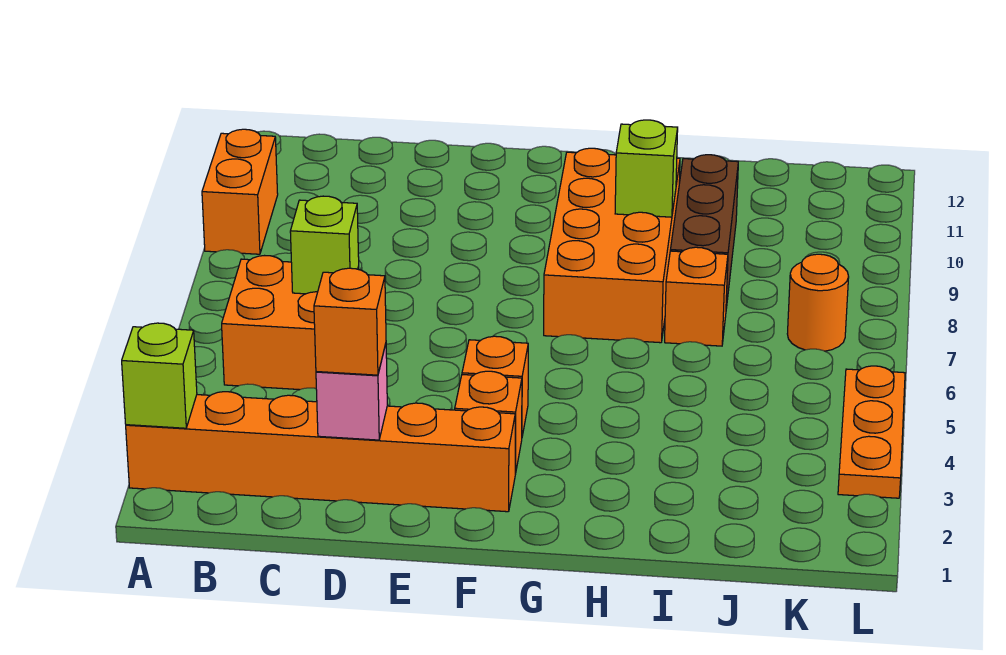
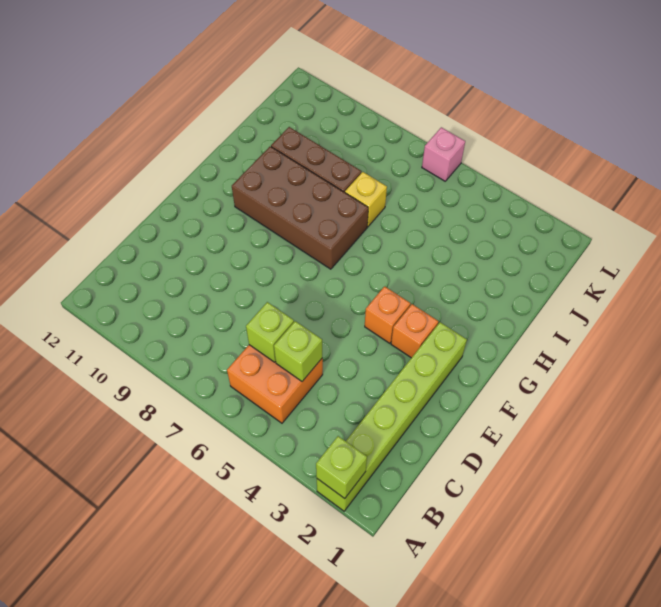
orange brick A2:F2 level 1 -> lime brick A2:F2 level 1
orange brick A9:A10 level 1 -> none
pink brick D2 level 2 -> pink brick L6 level 1
orange brick D2 level 3 -> none
orange brick G7:H10 level 1 -> brown brick G7:H10 level 1
lime brick H9 level 2 -> lime brick C5 level 2
orange brick I7 level 1 -> yellow brick I7 level 1
orange round brick K7 level 1 -> none
orange plate L3:L5 level 1 -> none

